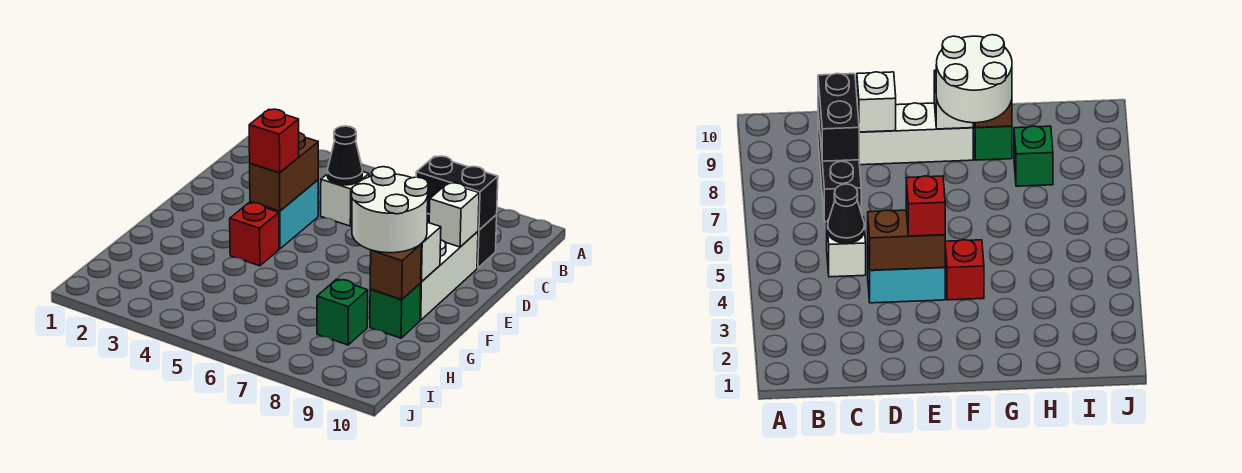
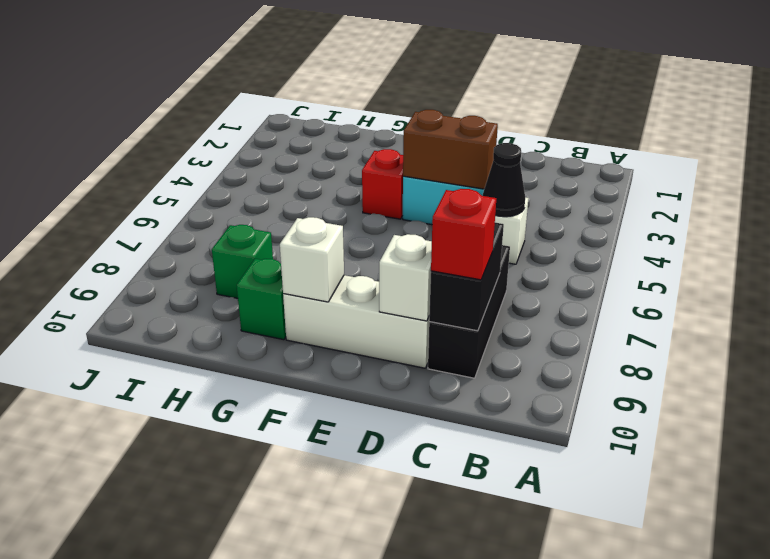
red brick E4 level 3 -> red brick C9 level 3
white round brick F8:G9 level 3 -> none
brown brick G9 level 2 -> none

